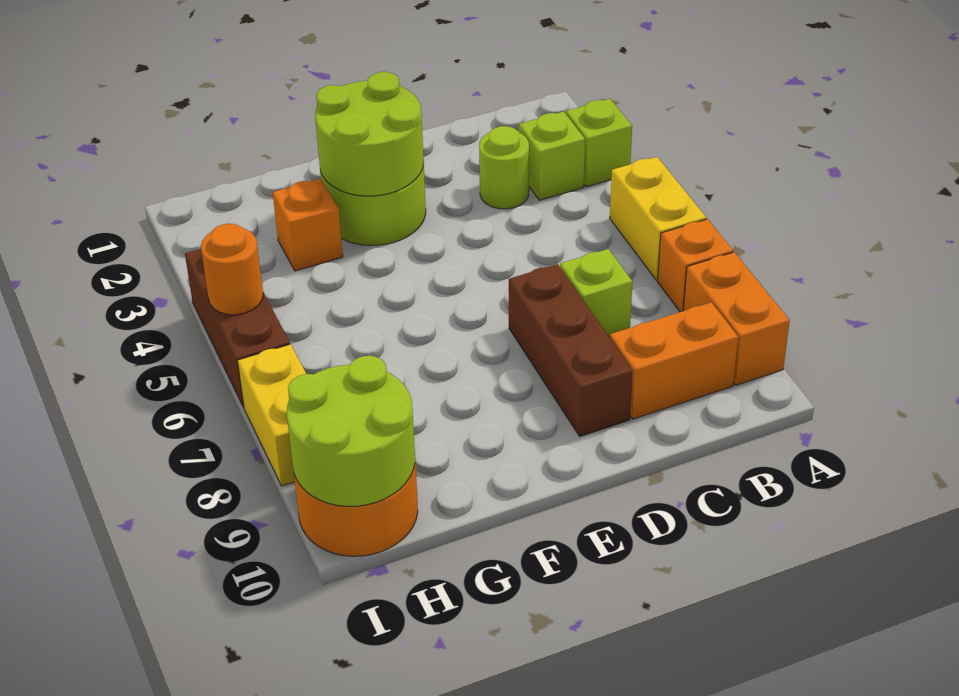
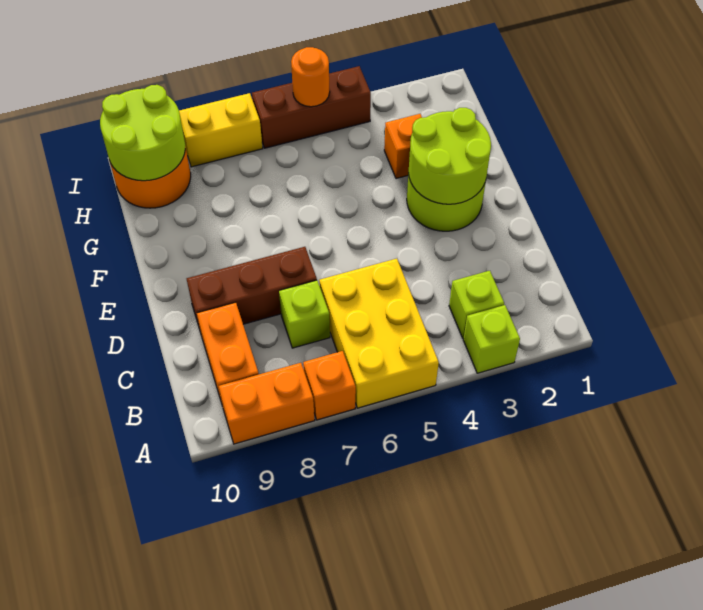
yellow brick A5:A6 level 1 -> yellow brick A5:C6 level 1
lime round brick C3 level 1 -> none

